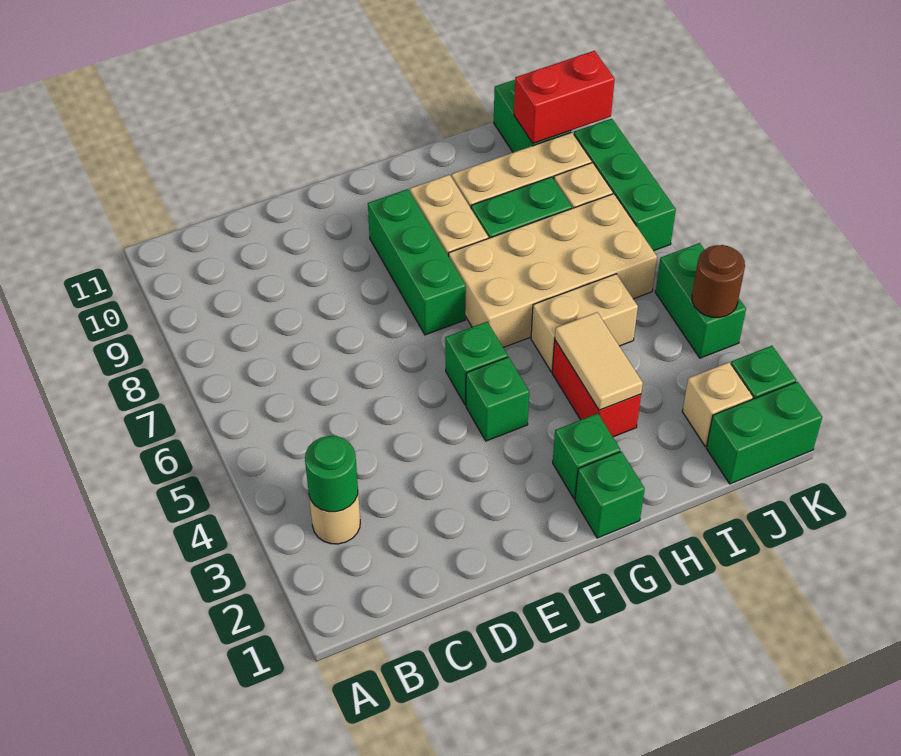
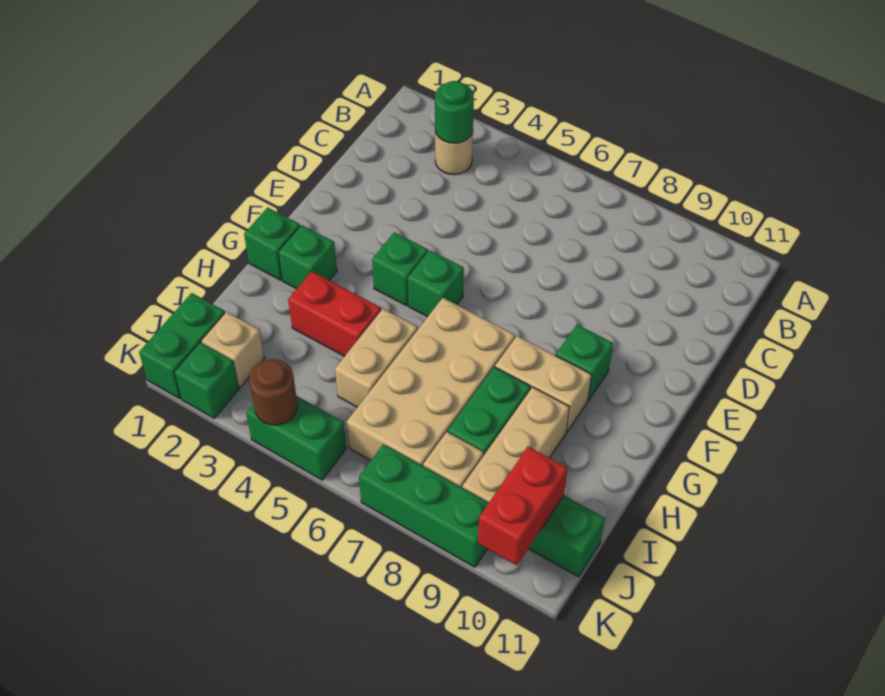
green brick F7:F9 level 1 -> green brick F9 level 1
tan tile H3:H4 level 2 -> none

